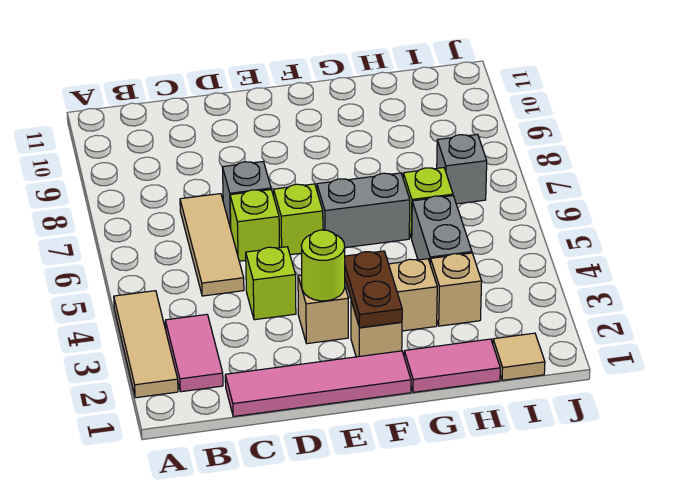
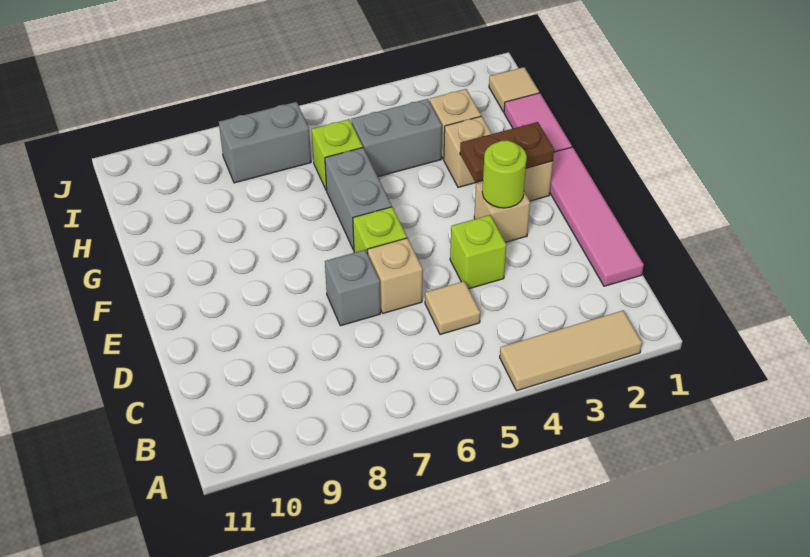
pink tile B2:B3 level 1 -> none
tan tile C5:C7 level 1 -> tan tile C5 level 1
lime brick D6 level 1 -> tan brick D6 level 1
grey brick I7 level 1 -> grey brick I7:I8 level 1

